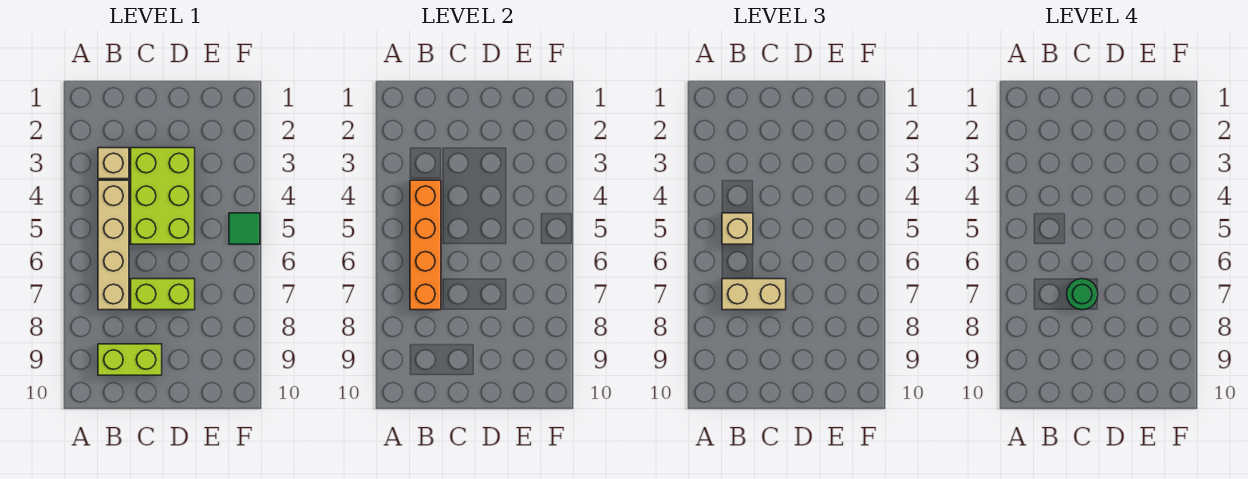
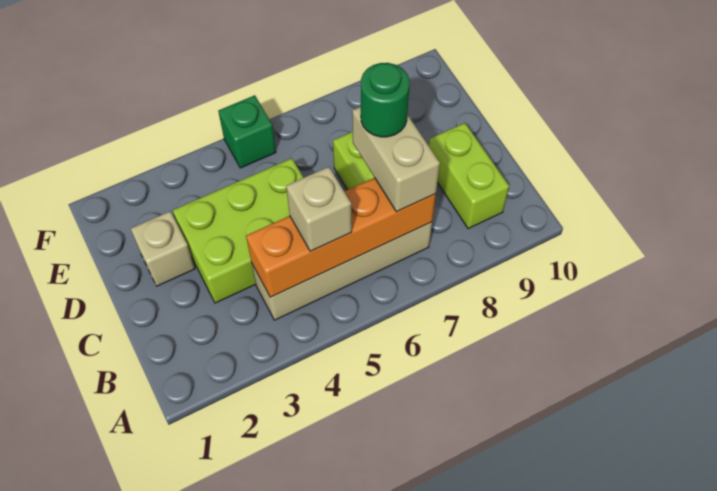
tan brick B3 level 1 -> tan brick D2 level 1
green tile F5 level 1 -> green brick F5 level 1

